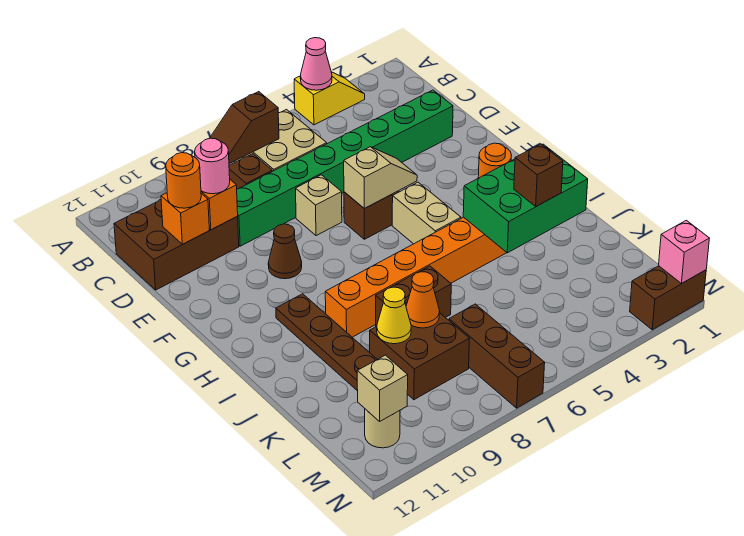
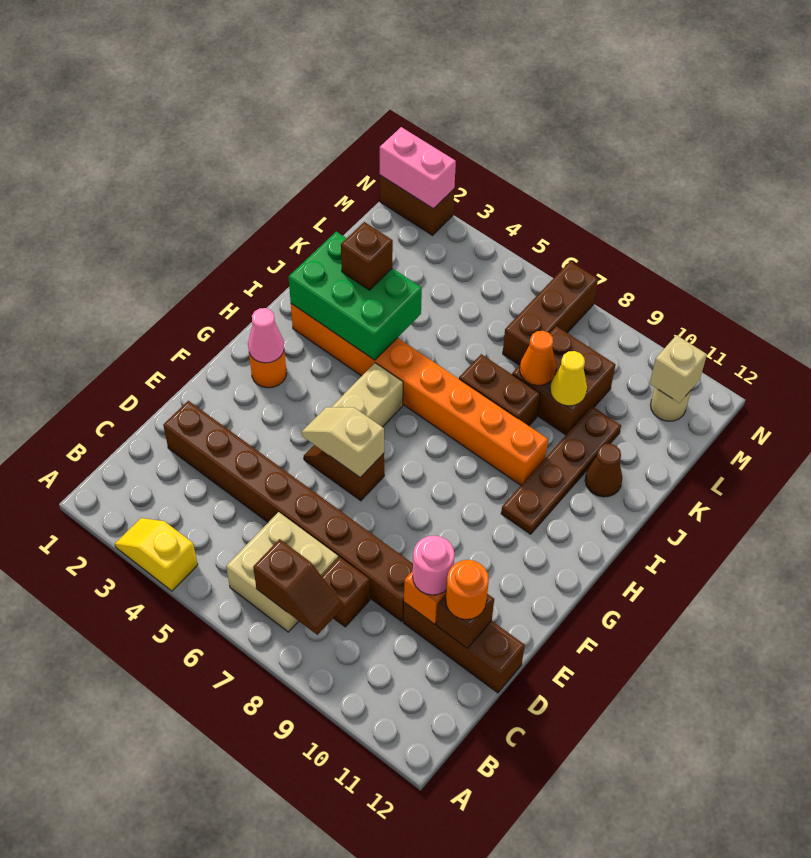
pink cone A4 level 2 -> pink cone G2 level 2
brown brick C10:D12 level 1 -> brown brick D10:D12 level 1
green brick D2:D9 level 1 -> brown brick D2:D9 level 1
orange brick D11 level 2 -> brown brick D11 level 2
tan brick E7 level 1 -> none
brown cone F9 level 1 -> brown cone J11 level 1
pink brick N1 level 2 -> pink brick N1:N2 level 2

